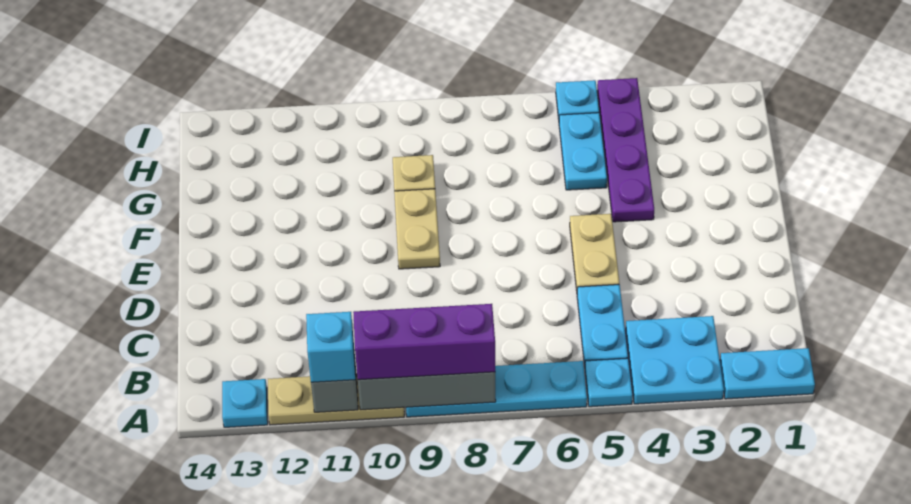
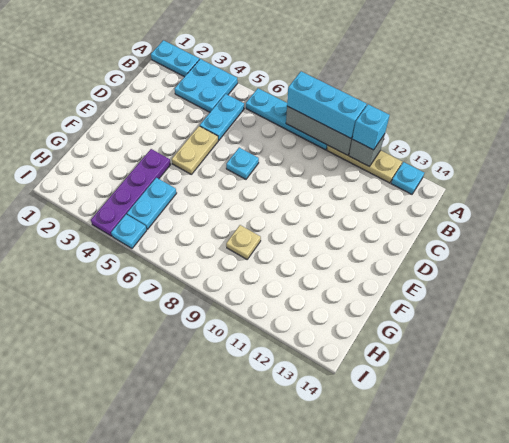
cyan plate A5 level 1 -> cyan plate D7 level 1
purple brick A8:A10 level 3 -> cyan brick A8:A10 level 3
tan plate E9:F9 level 1 -> none

